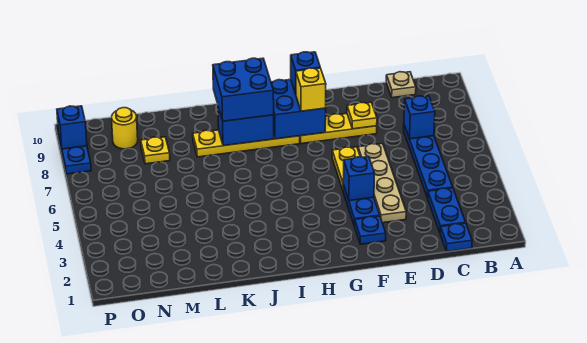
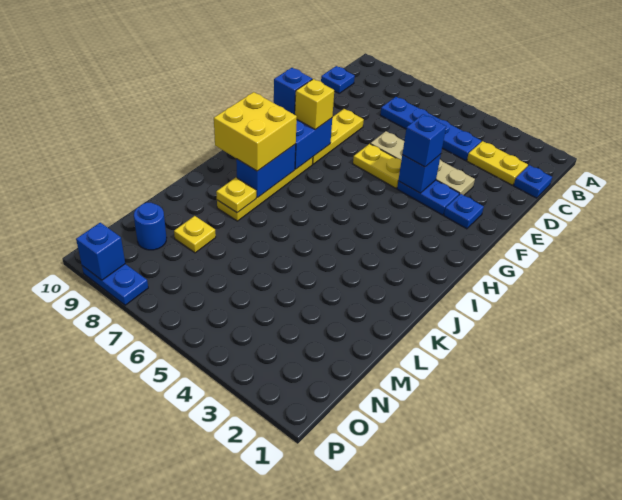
blue plate C2:C3 level 1 -> yellow plate C2:C3 level 1
blue brick C7 level 2 -> blue brick F4 level 3
tan plate C10 level 1 -> blue plate C10 level 1
yellow plate E8 level 2 -> yellow plate K8 level 2
blue brick I8:J9 level 3 -> yellow brick I8:J9 level 3
yellow round brick N9 level 1 -> blue round brick N9 level 1

